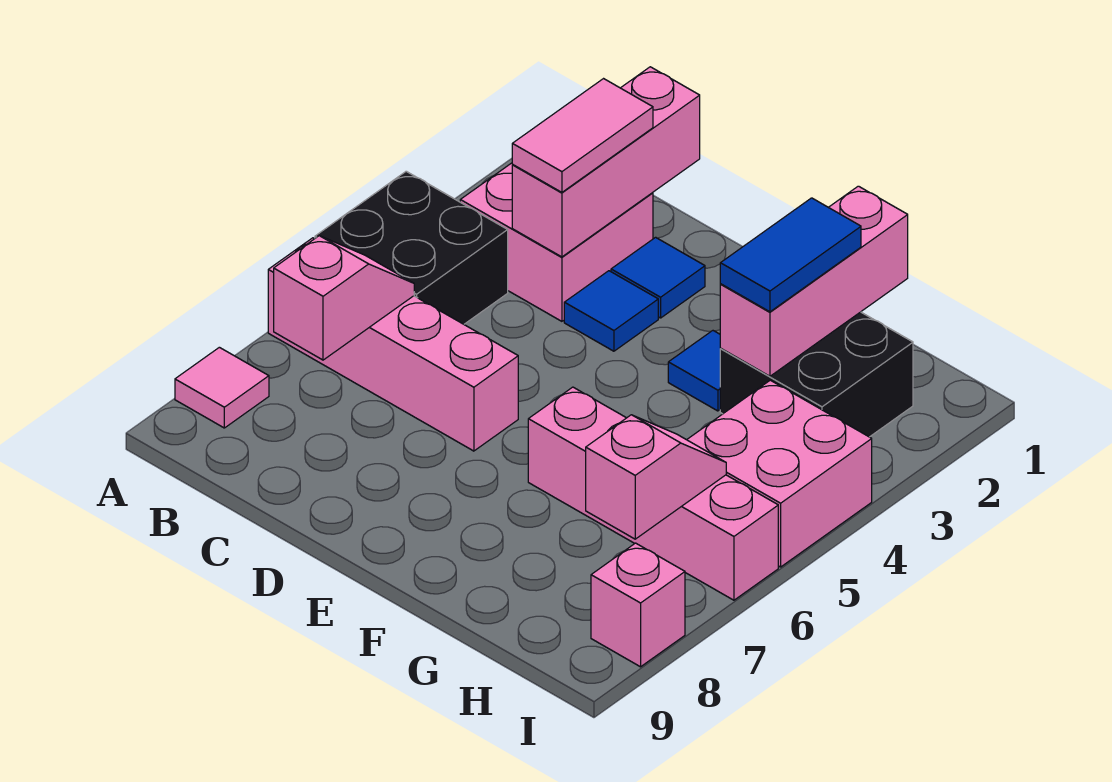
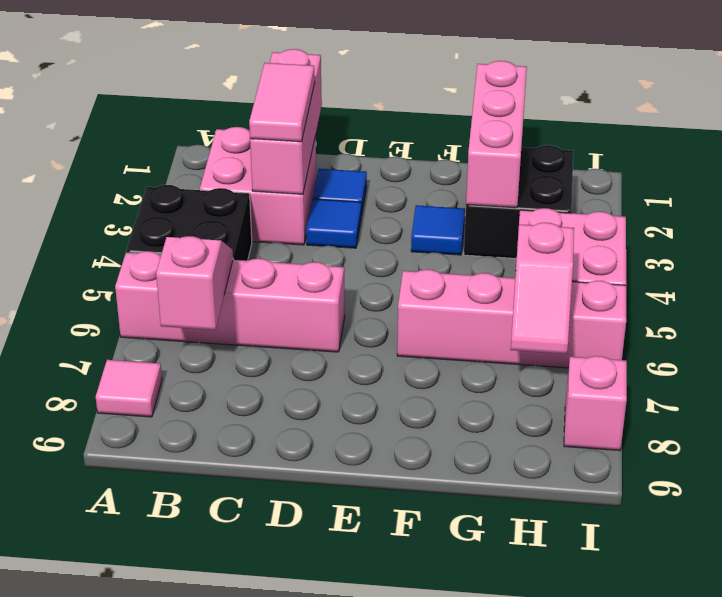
blue tile G2:G3 level 3 -> none
pink slope H6:H7 level 2 top 7 -> pink slope H6:H7 level 2 top 6

